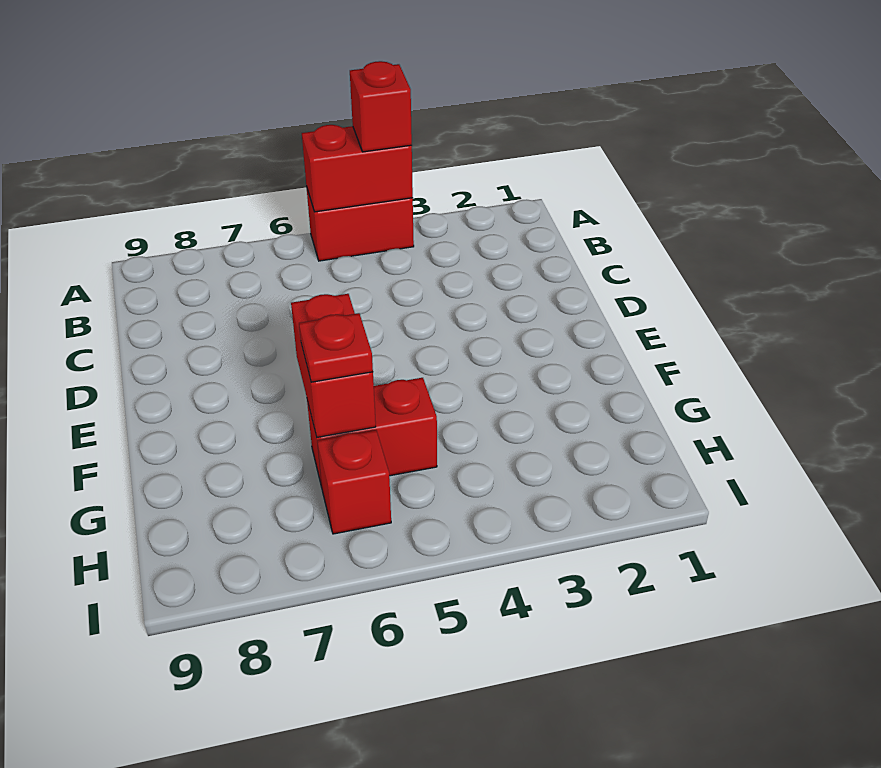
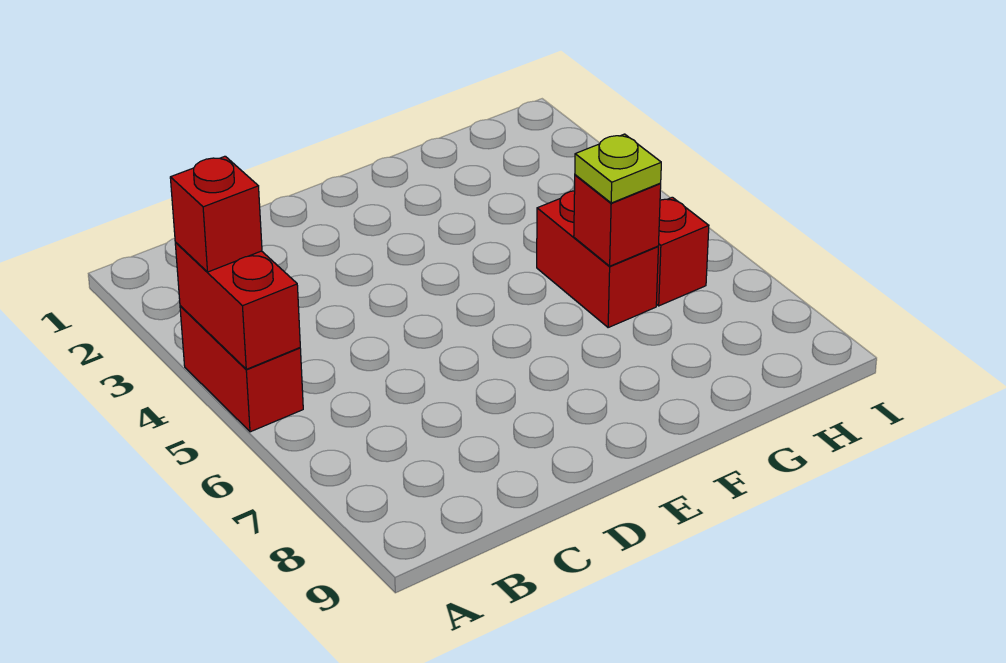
red brick F6:G6 level 2 -> red brick G6 level 2
red plate G6 level 3 -> lime plate G6 level 3

